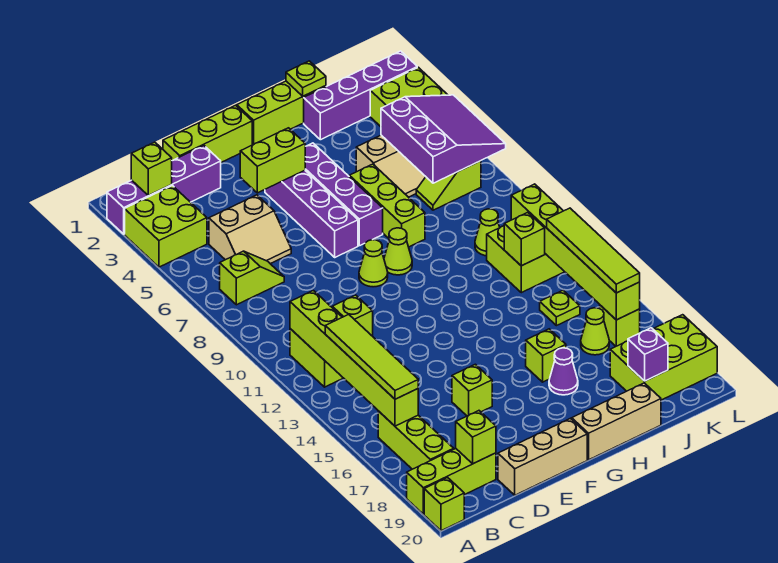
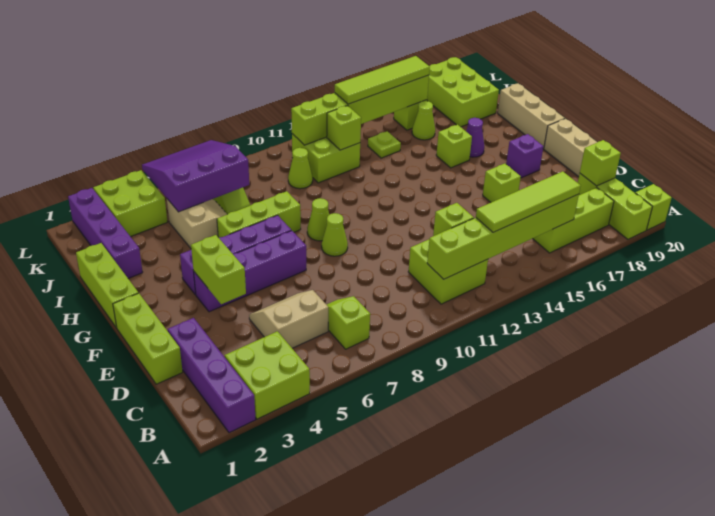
lime brick B2 level 2 -> none
tan slope C5:D6 level 1 top 5 -> tan slope C5:D6 level 1 top C
lime plate I1 level 2 -> none
purple brick J19 level 2 -> purple brick F18 level 1

